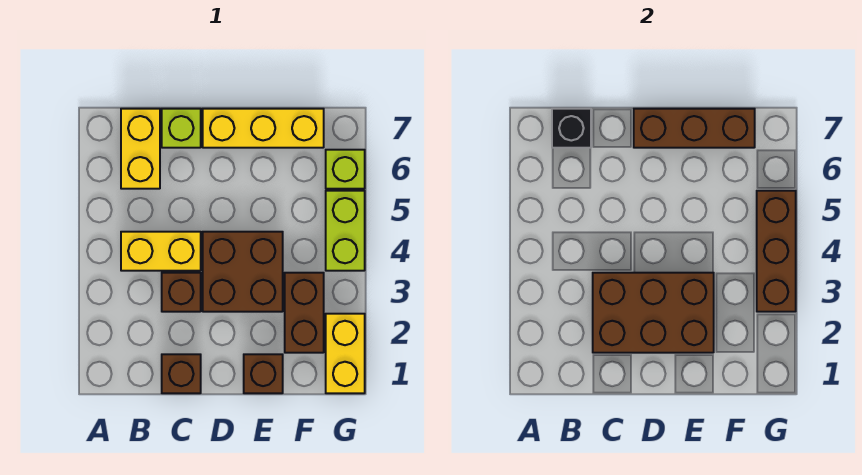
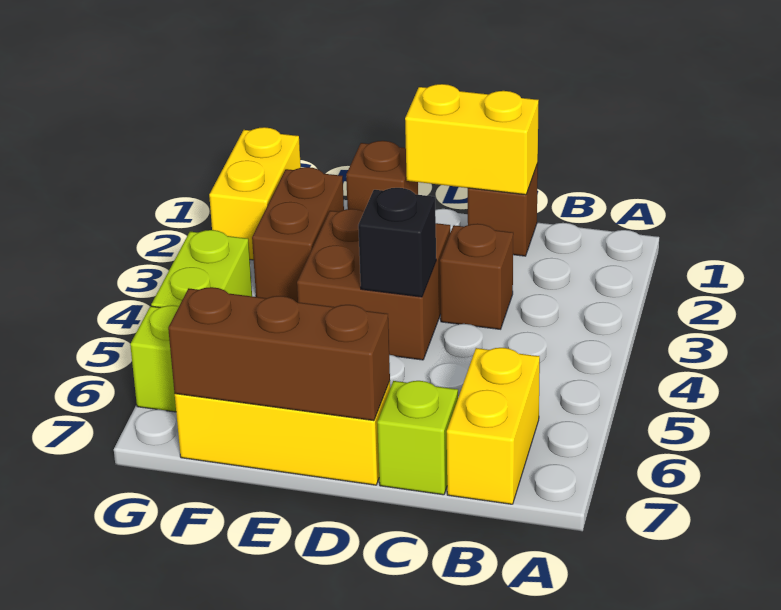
yellow brick B4:C4 level 1 -> yellow brick C1:D1 level 2
black brick B7 level 2 -> black brick D4 level 2
brown brick C2:E3 level 2 -> none
brown brick G3:G5 level 2 -> none

